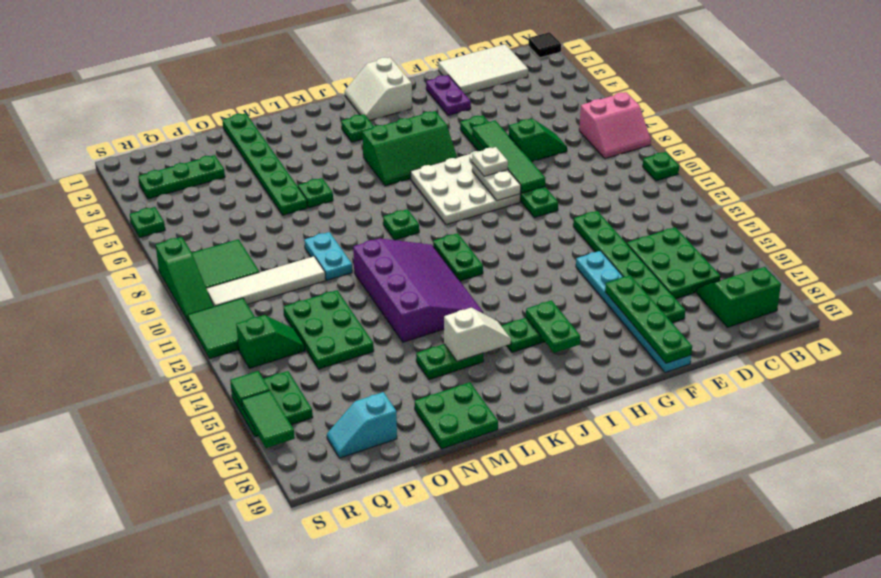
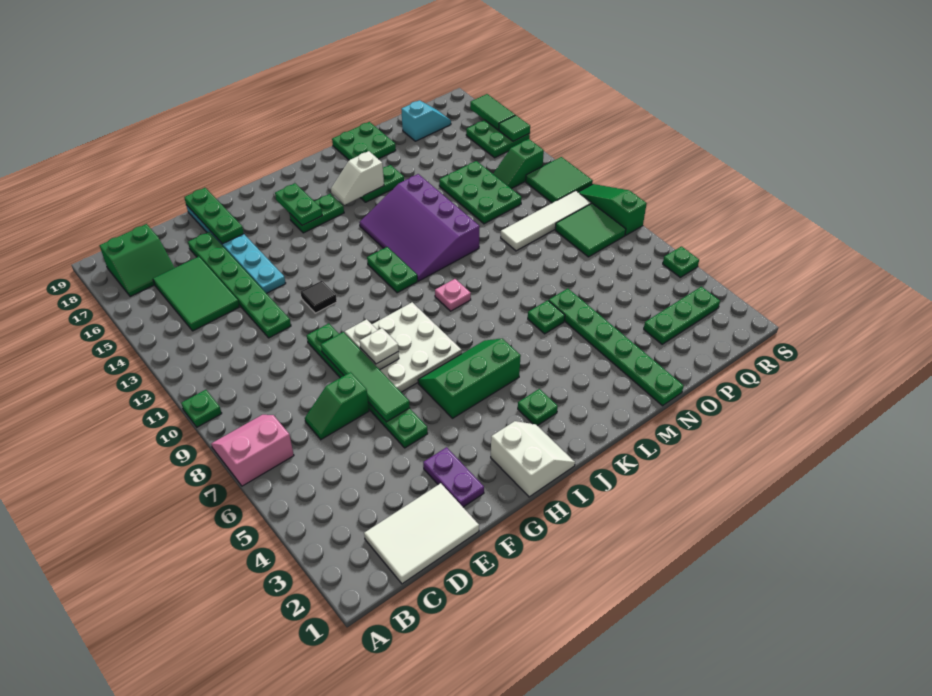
black tile A1 level 1 -> black tile G12 level 1
green plate C14:D16 level 1 -> green tile C14:D16 level 1
green plate F16:F19 level 2 -> green plate F17:F19 level 2
green plate K9 level 1 -> pink plate K9 level 1
cyan plate N9:N10 level 1 -> none

